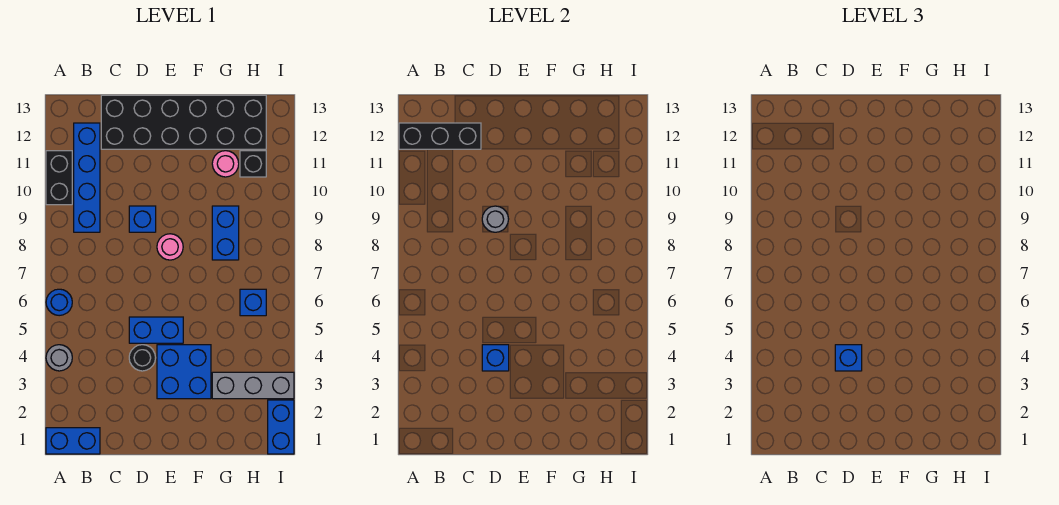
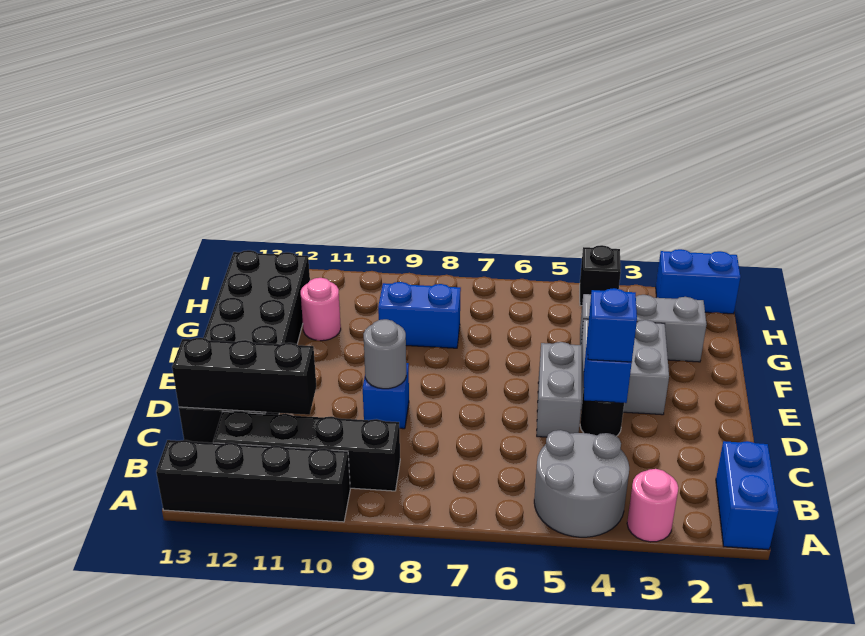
grey round brick A4 level 1 -> grey round brick A4:B5 level 1
blue round brick A6 level 1 -> none
black brick A10:A11 level 1 -> black brick A10:A13 level 1
black brick A12:C12 level 2 -> black brick C11:C13 level 2
blue brick B9:B12 level 1 -> black brick B9:B12 level 1
blue brick D5:E5 level 1 -> grey brick D5:E5 level 1
blue brick E3:F4 level 1 -> grey brick E3:F4 level 1
pink round brick E8 level 1 -> pink round brick A3 level 1
grey brick G3:I3 level 1 -> grey brick G2:G4 level 1
blue brick H6 level 1 -> none
black brick H11 level 1 -> black brick I4 level 1

